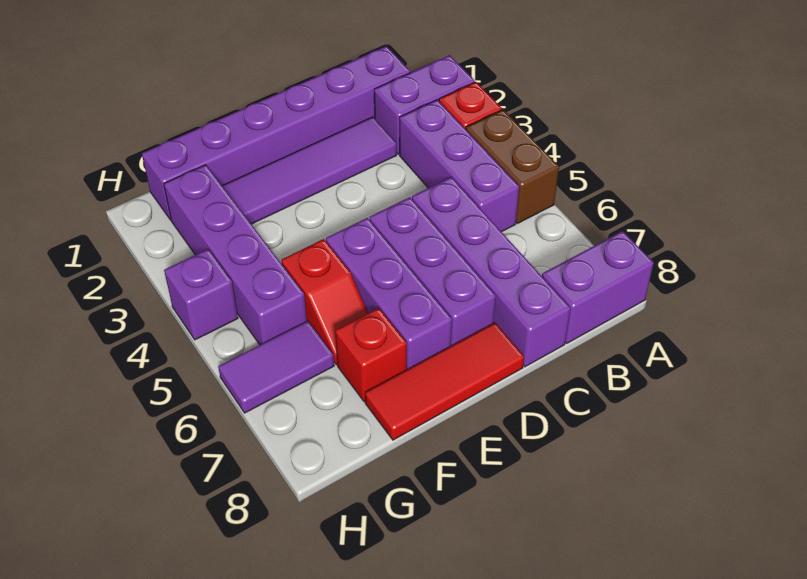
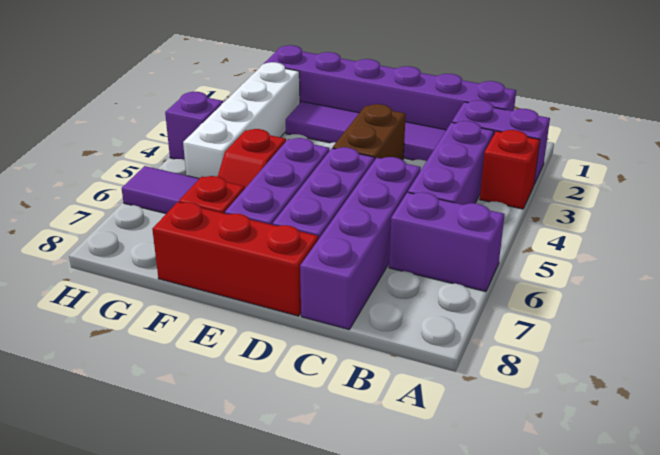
brown brick A4:A5 level 1 -> brown brick D3:D4 level 1
purple brick A8:B8 level 1 -> purple brick A6:B6 level 1
red tile D8:F8 level 1 -> red brick D8:F8 level 1
purple brick G2:G5 level 1 -> white brick G2:G5 level 1

